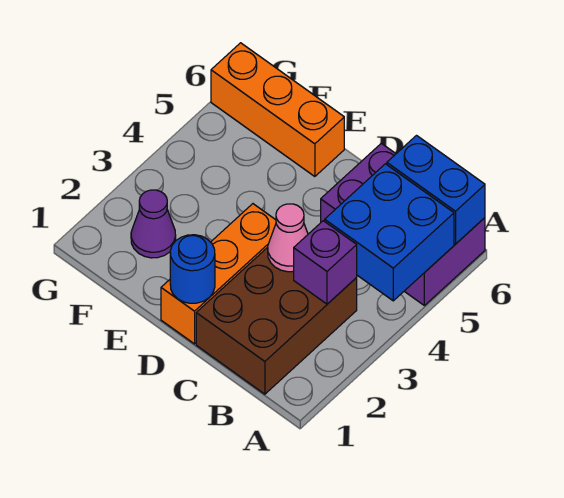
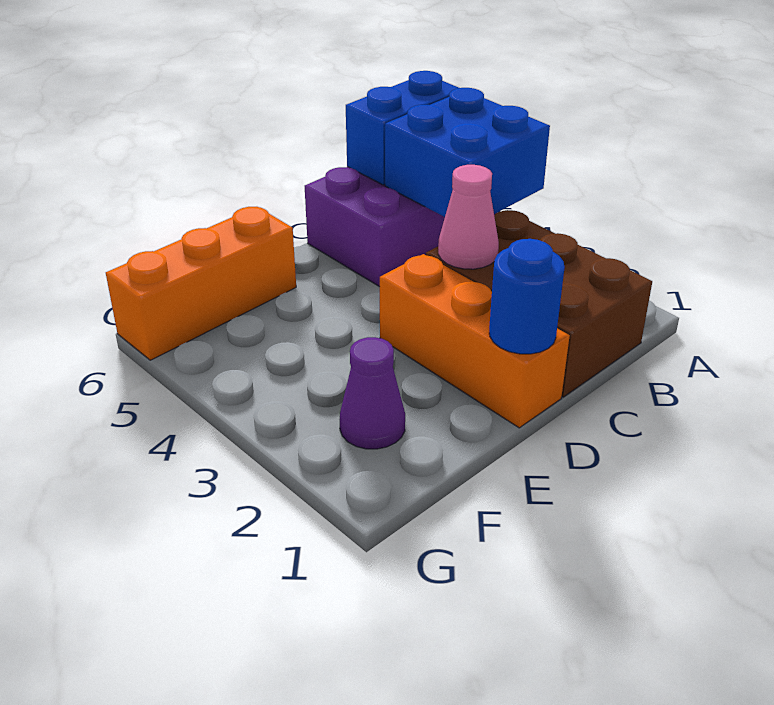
purple brick B3 level 2 -> none

